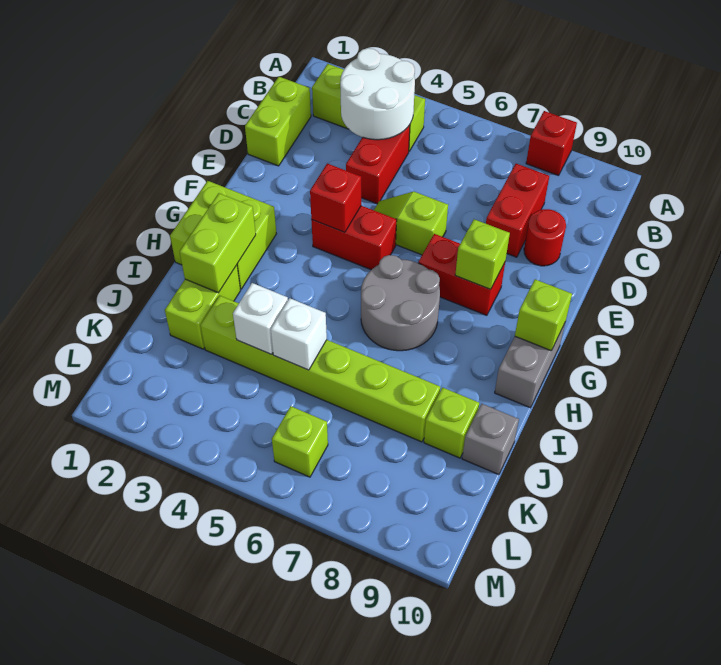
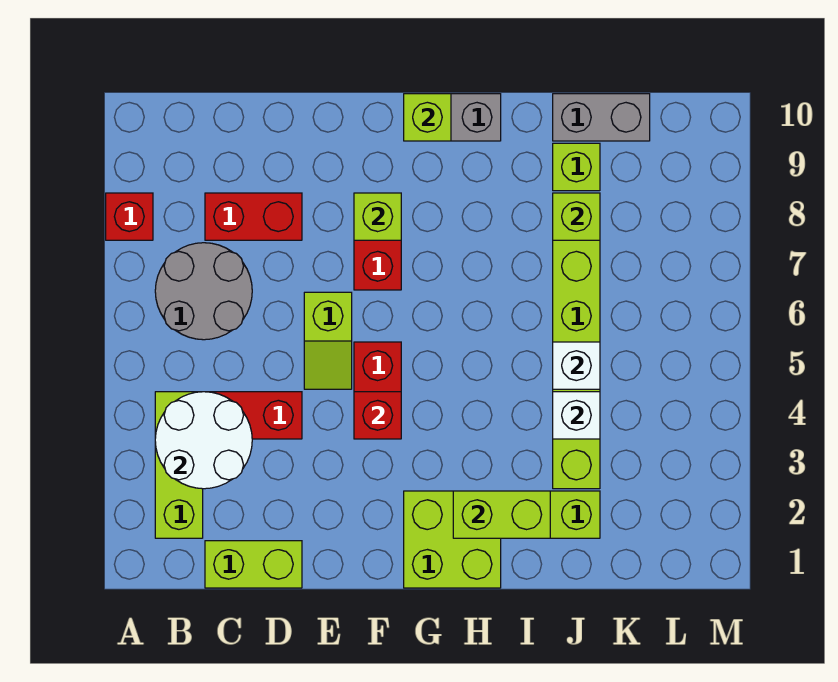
red round brick D9 level 1 -> none
grey round brick G6:H7 level 1 -> grey round brick B6:C7 level 1
grey brick J10 level 1 -> grey brick J10:K10 level 1
lime brick L6 level 1 -> lime brick J8 level 2

